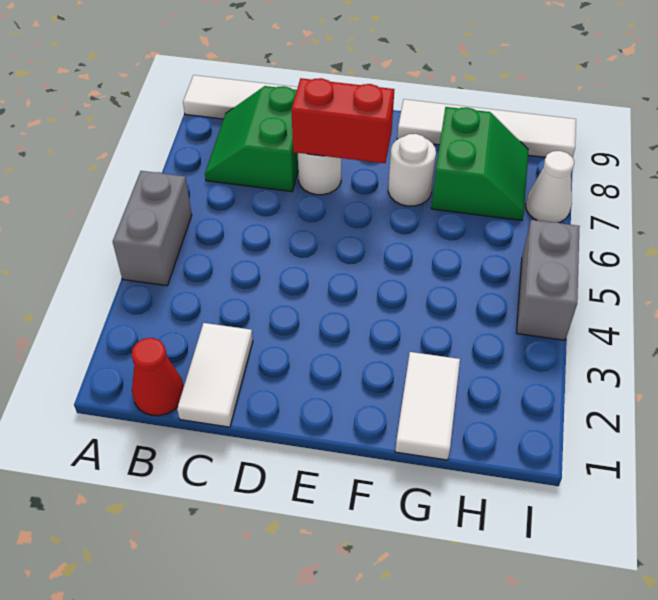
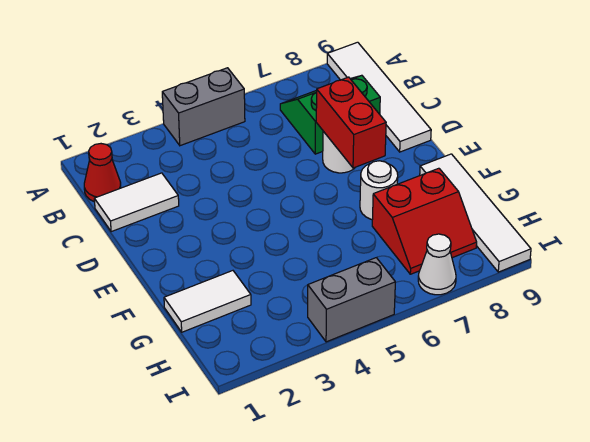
green slope G7:H8 level 1 top G -> red slope G7:H8 level 1 top G

